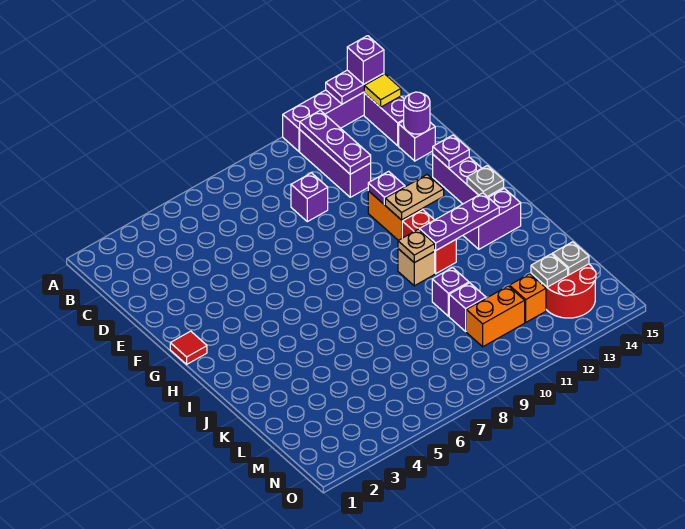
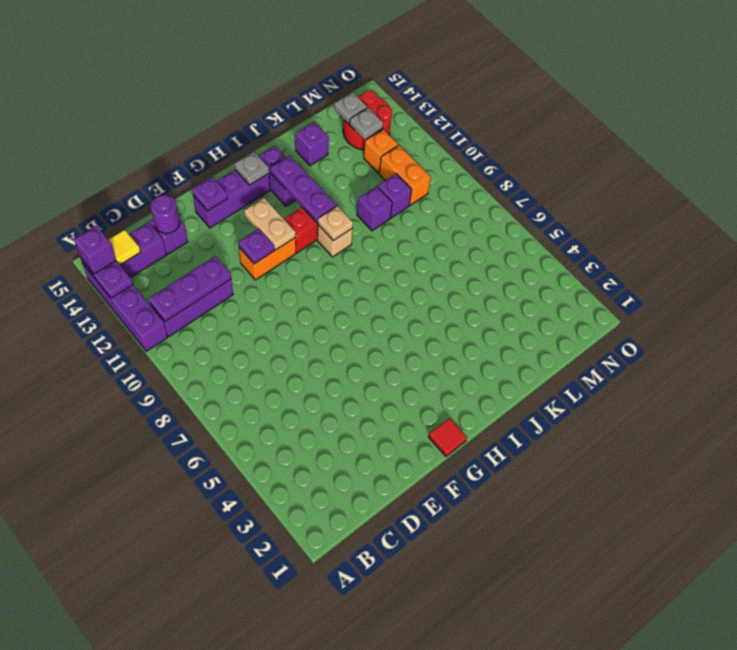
purple brick D9 level 1 -> purple brick K14 level 1

